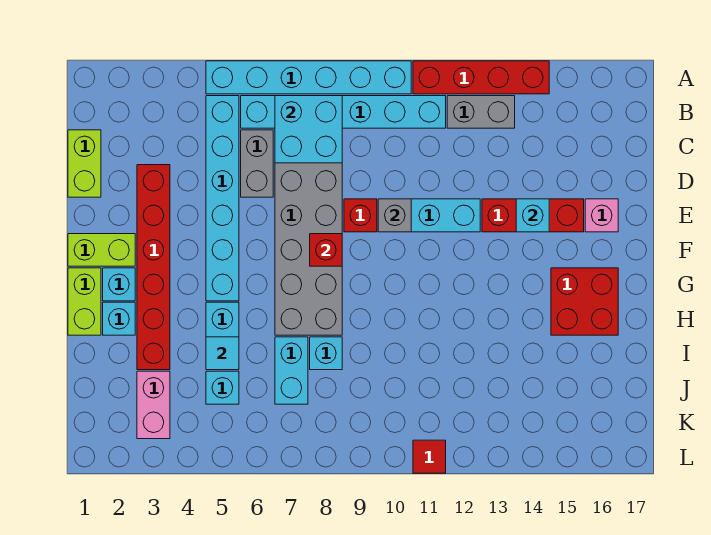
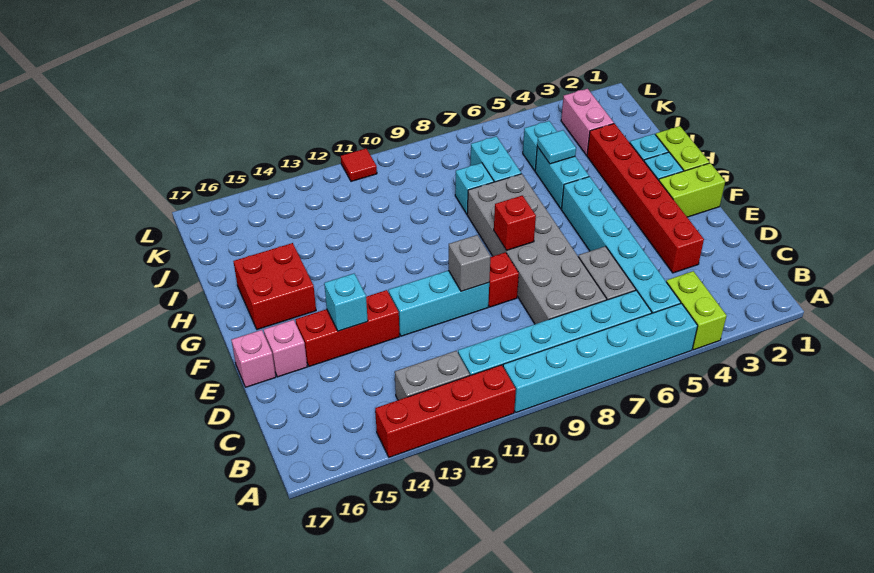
cyan brick B7:C8 level 2 -> none
lime brick C1:D1 level 1 -> lime brick A4:B4 level 1
none -> pink brick E17 level 1

